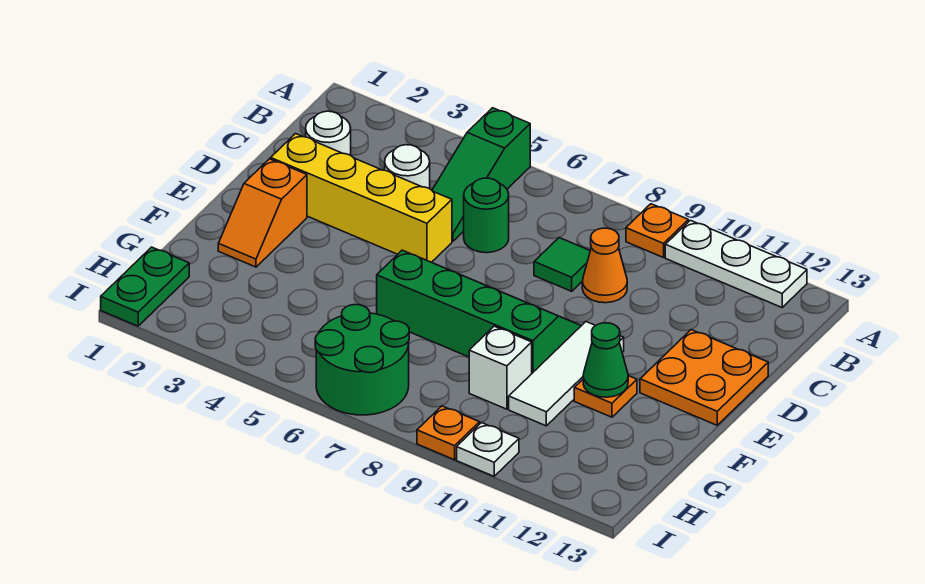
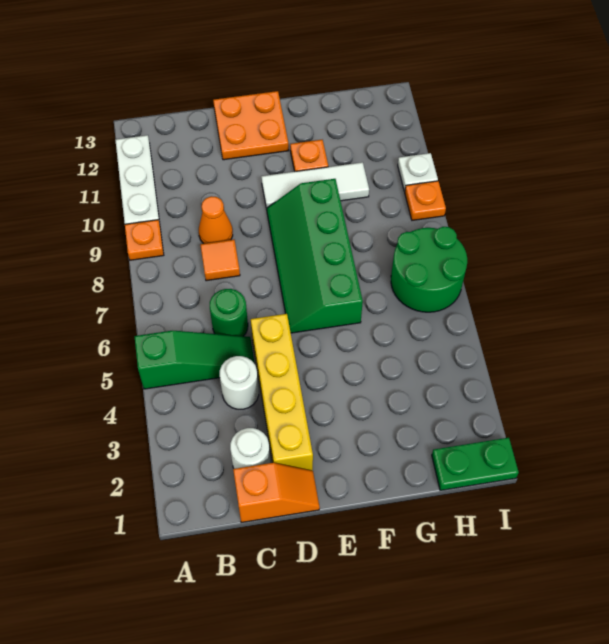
green tile C8 level 1 -> orange tile C8 level 1
orange slope E2:F2 level 1 top E -> orange slope C1:D1 level 1 top C
green cone F11 level 2 -> none
white brick G9 level 1 -> none

